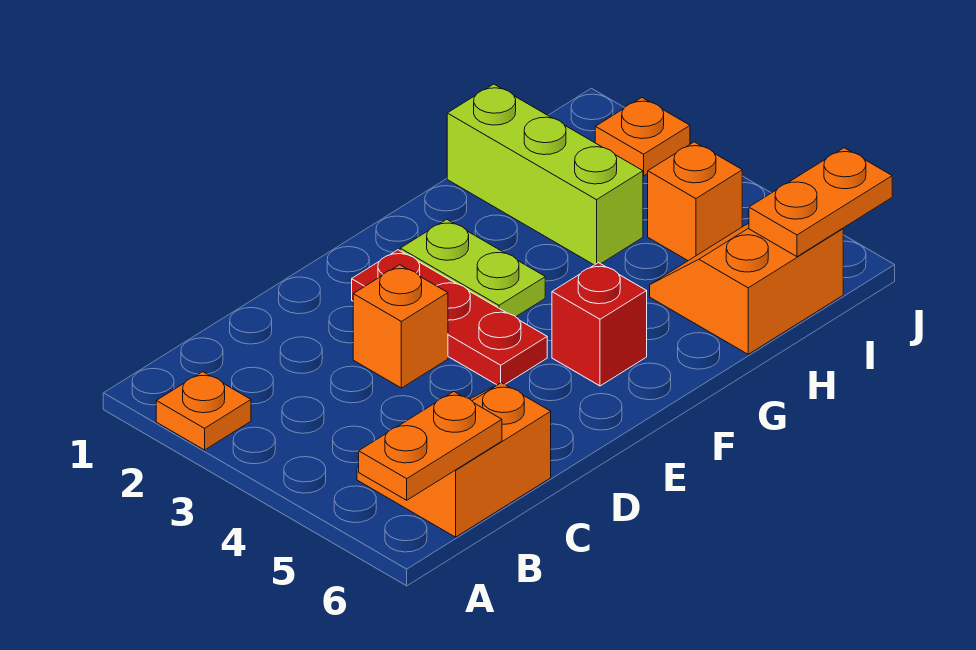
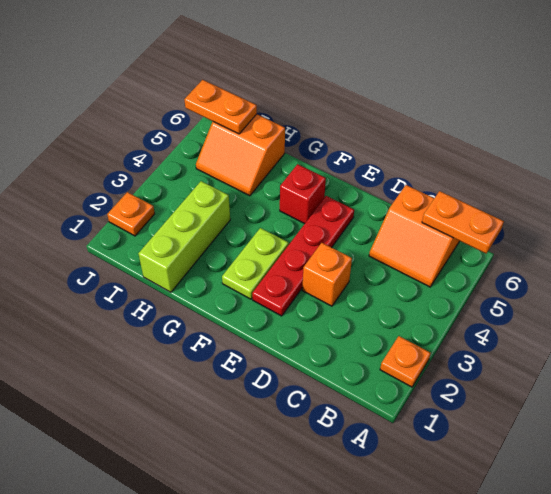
red plate E2:E4 level 1 -> red plate E2:E5 level 1
orange brick I4 level 1 -> none

